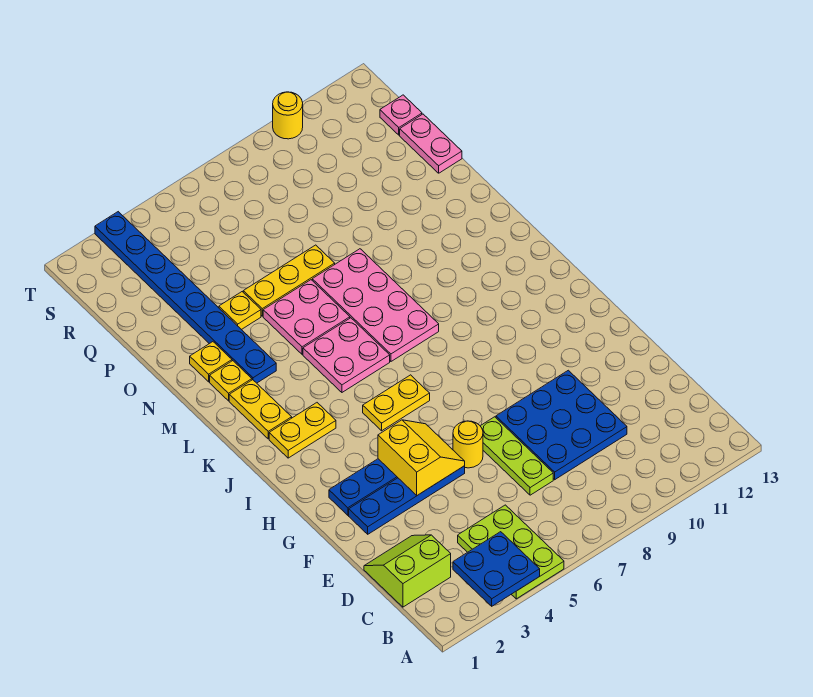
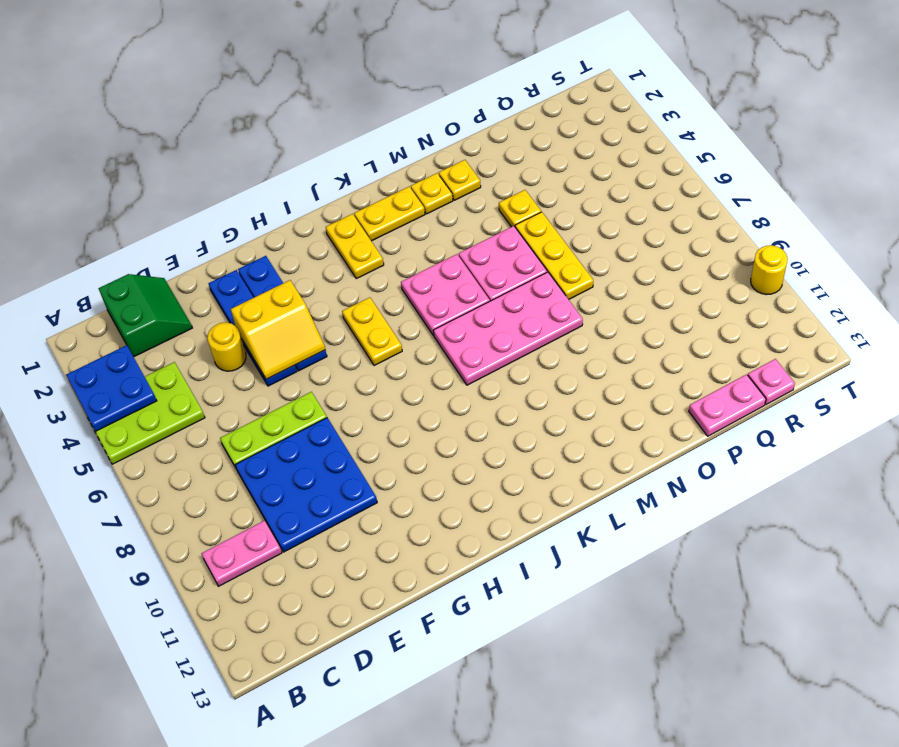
none -> pink plate B10:C10 level 1
lime slope C1:D2 level 1 top C -> green slope C1:D2 level 1 top C
yellow round brick F6 level 1 -> yellow round brick E4 level 1
blue plate M3:T3 level 1 -> none

